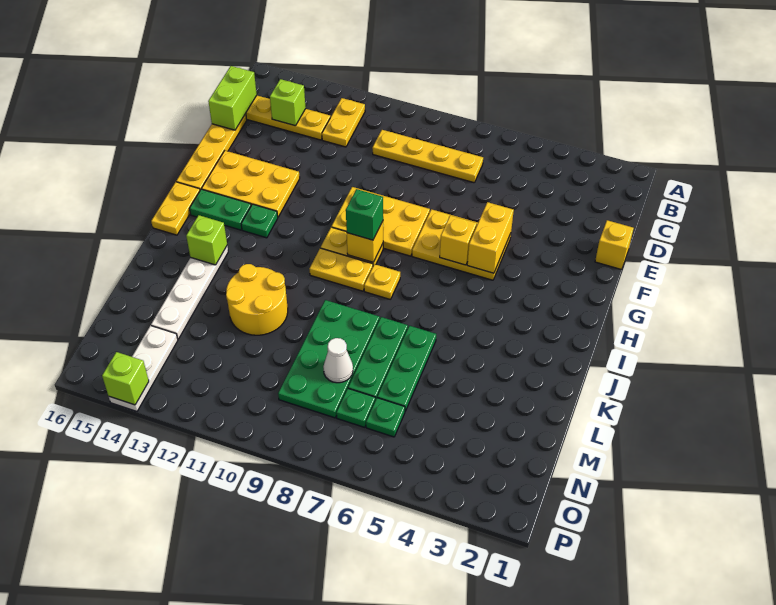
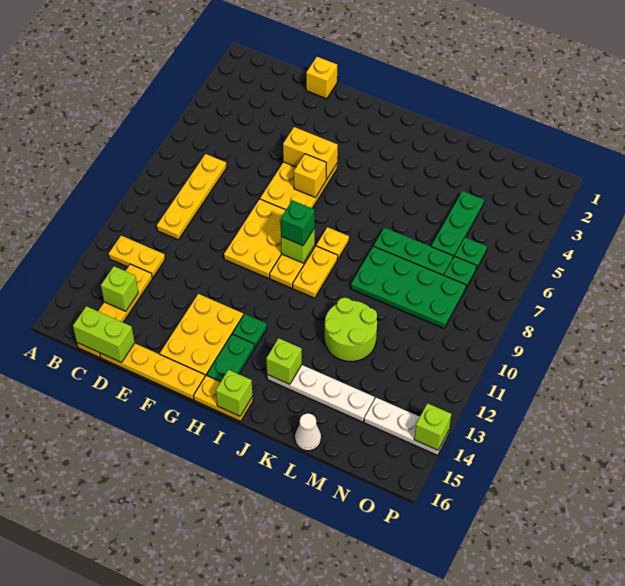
yellow brick H9 level 2 -> lime brick H9 level 2
none -> lime brick I16 level 2
green plate K6:M6 level 1 -> green plate M4:M6 level 1
yellow round brick K11:L12 level 1 -> lime round brick K11:L12 level 1
white cone M8 level 2 -> white cone L16 level 1

